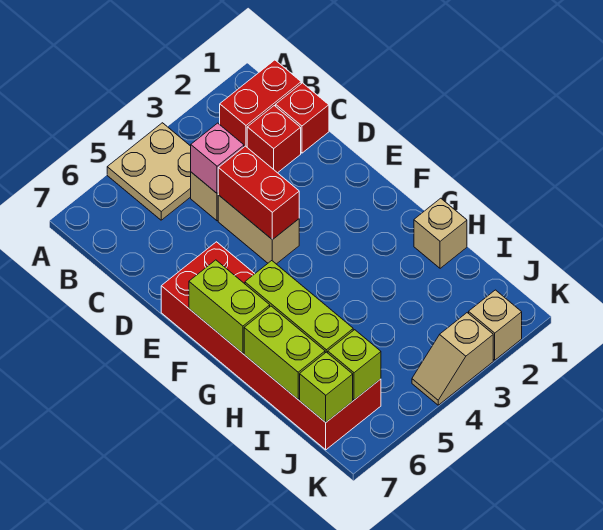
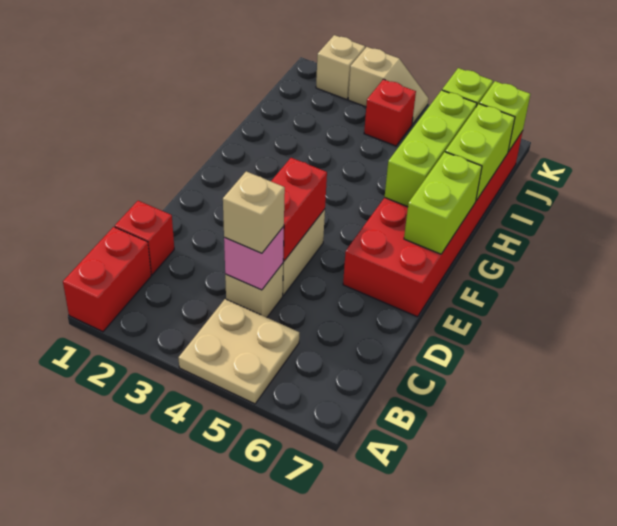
red brick B1:B2 level 1 -> red brick A1:B1 level 1
red brick C2 level 1 -> red brick J4 level 1
tan brick H1 level 1 -> tan brick C4 level 3

